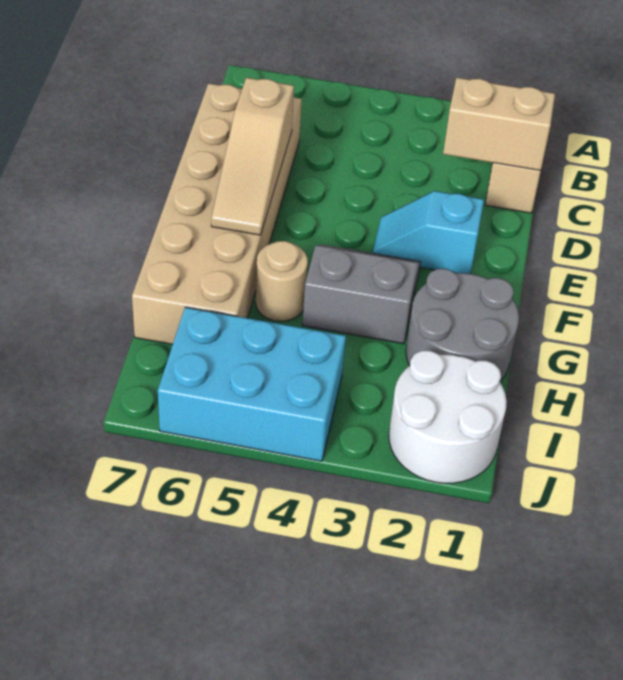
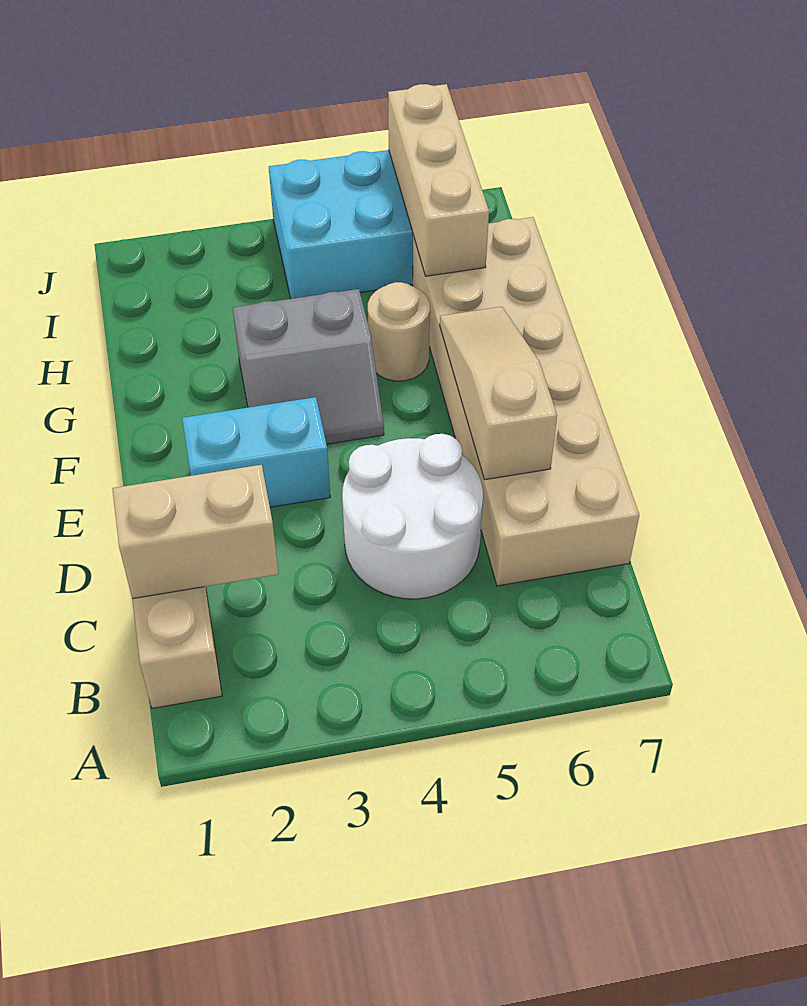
cyan slope E2:E3 level 1 top 2 -> cyan brick E2:E3 level 1
grey round brick G1:H2 level 1 -> none
none -> tan brick H6:J6 level 2
white round brick I1:J2 level 1 -> white round brick C4:D5 level 1

